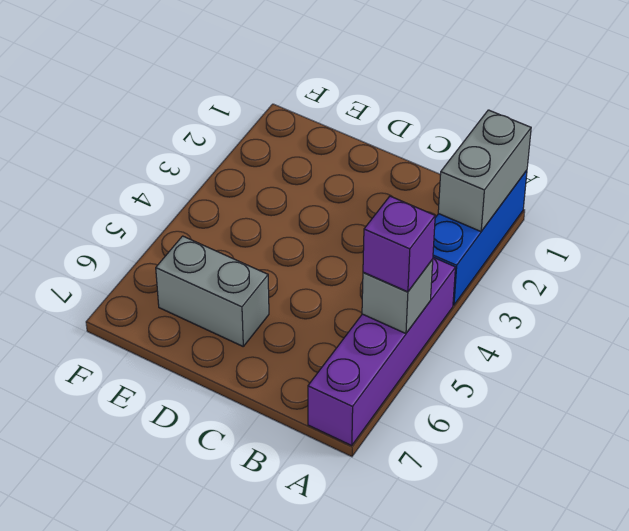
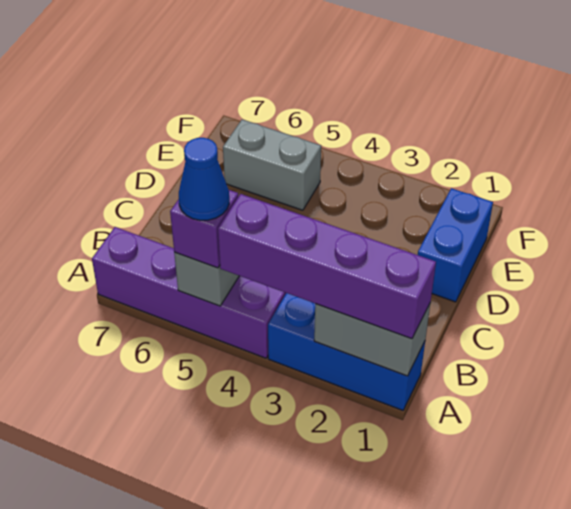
none -> purple brick A1:A4 level 3
none -> blue cone A5 level 4
none -> blue brick D1:E1 level 1
grey brick D6:E6 level 1 -> grey brick E5:E6 level 1

